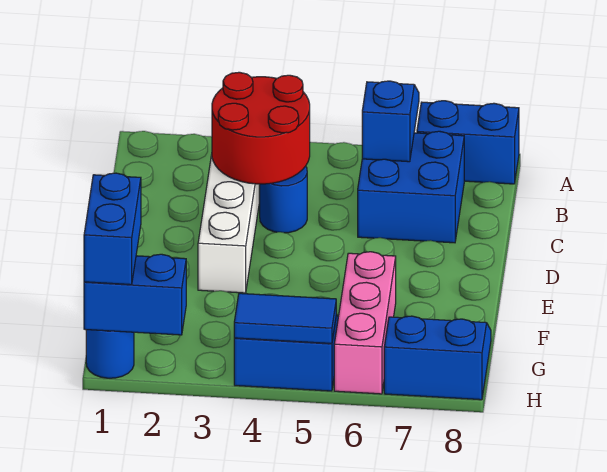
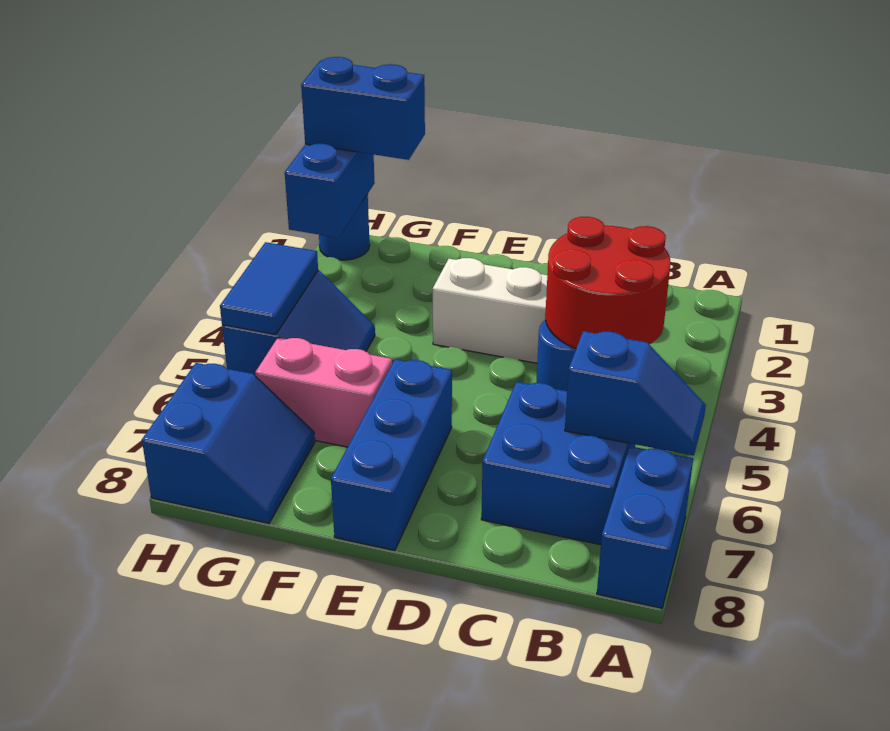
none -> blue brick E6:E8 level 1
pink brick F6:H6 level 1 -> pink brick F6:G6 level 1

